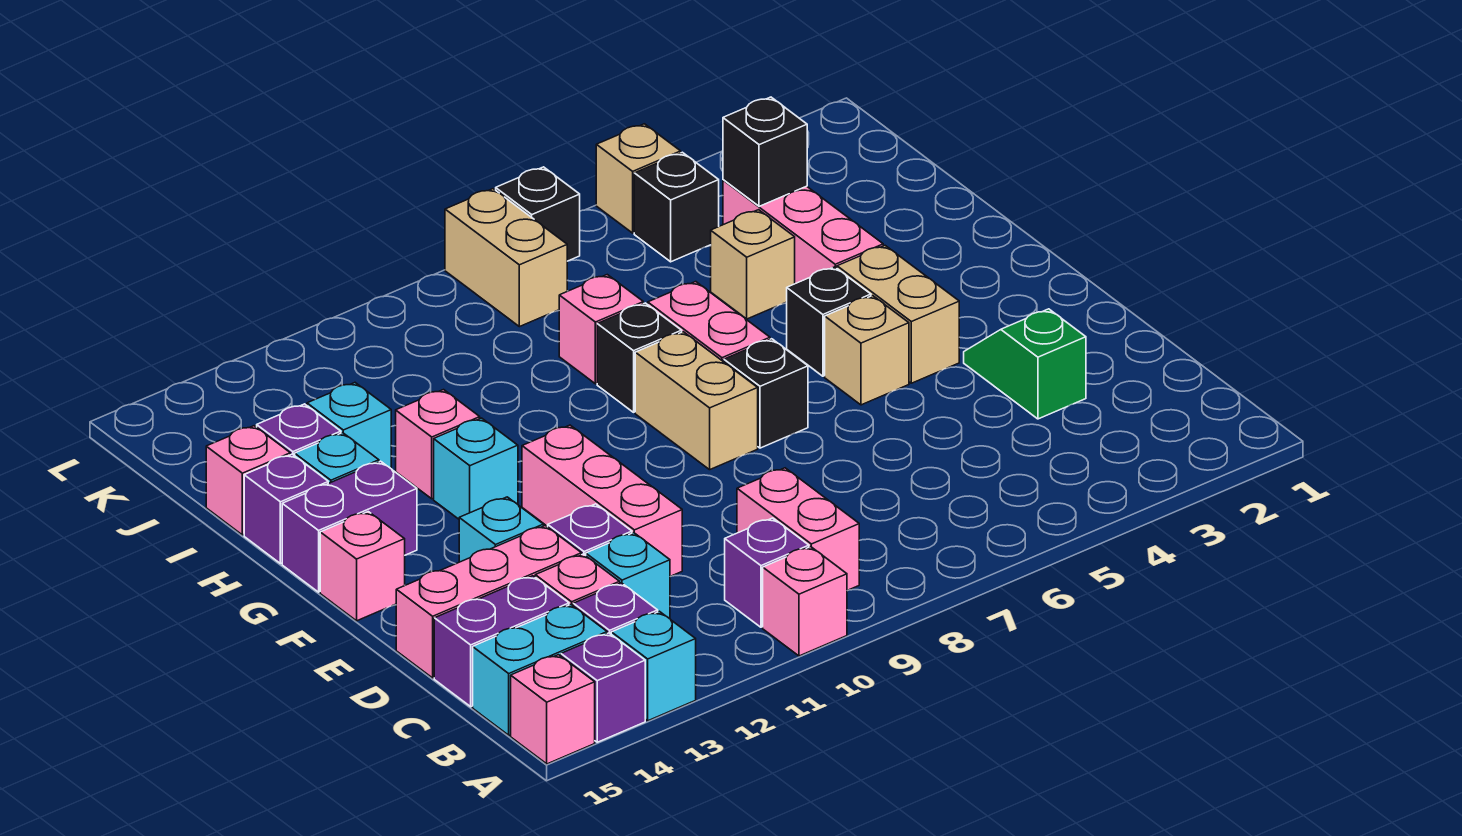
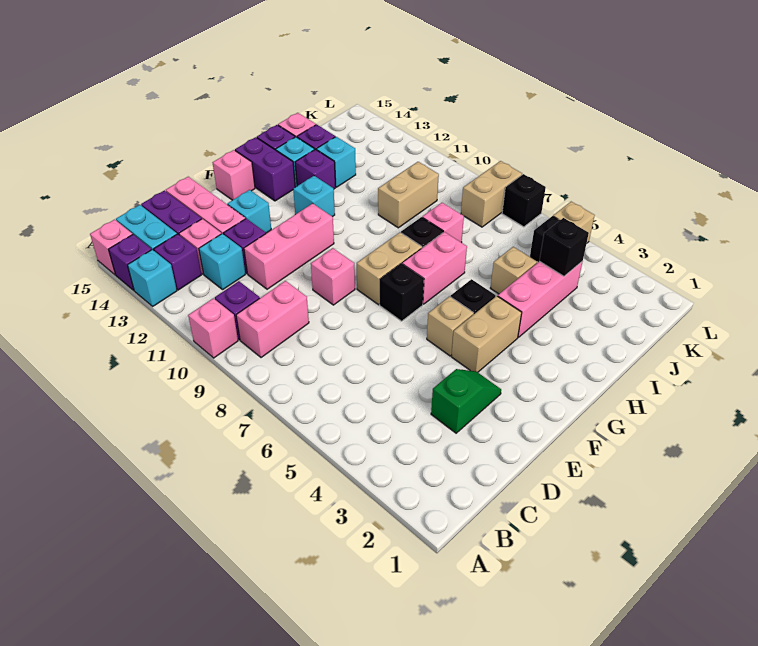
pink brick H12 level 1 -> pink brick E9 level 1
none -> purple brick H13 level 1
none -> tan brick I10:J10 level 1

